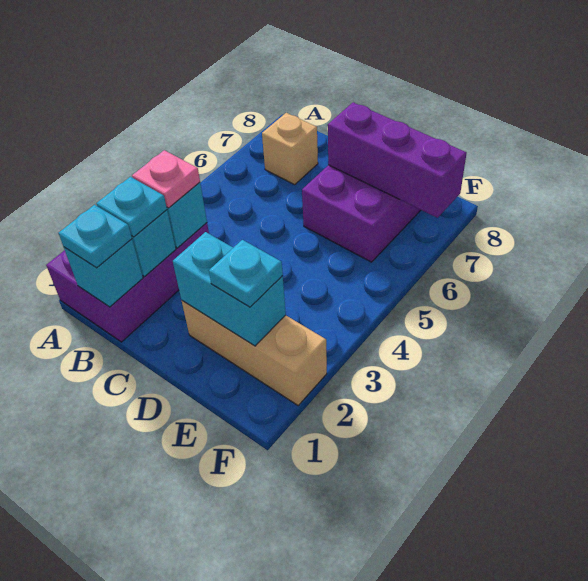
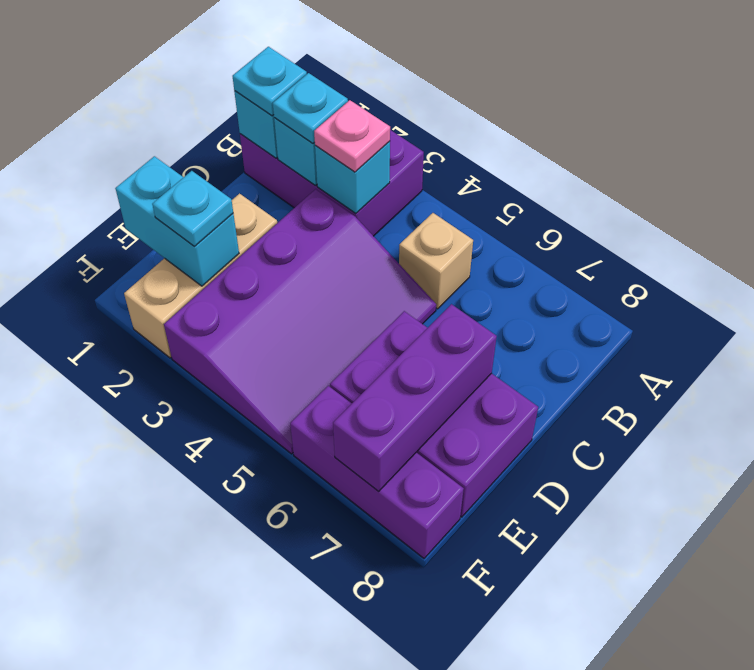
tan brick B7 level 1 -> tan brick B5 level 1
none -> purple slope C3:F5 level 1 top 3
cyan brick D2:E2 level 2 -> cyan brick E1:E2 level 2
none -> purple brick F6:F8 level 1

